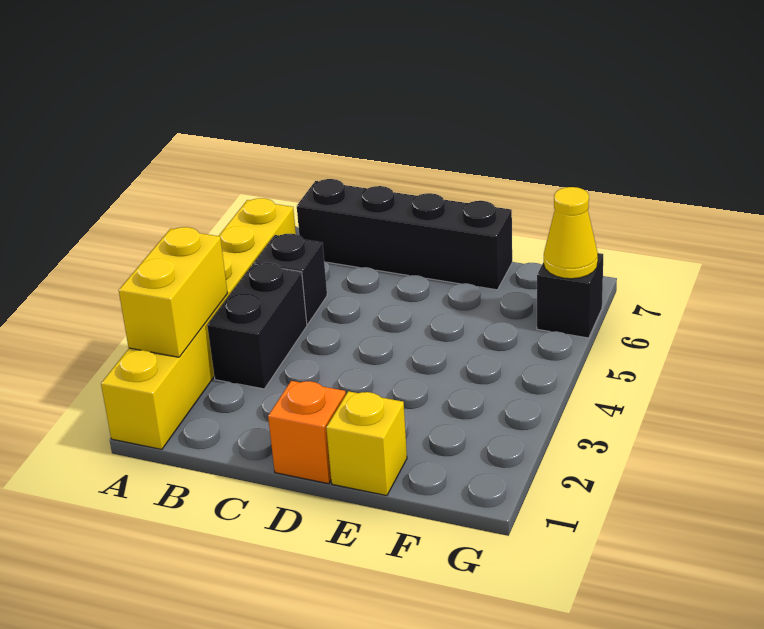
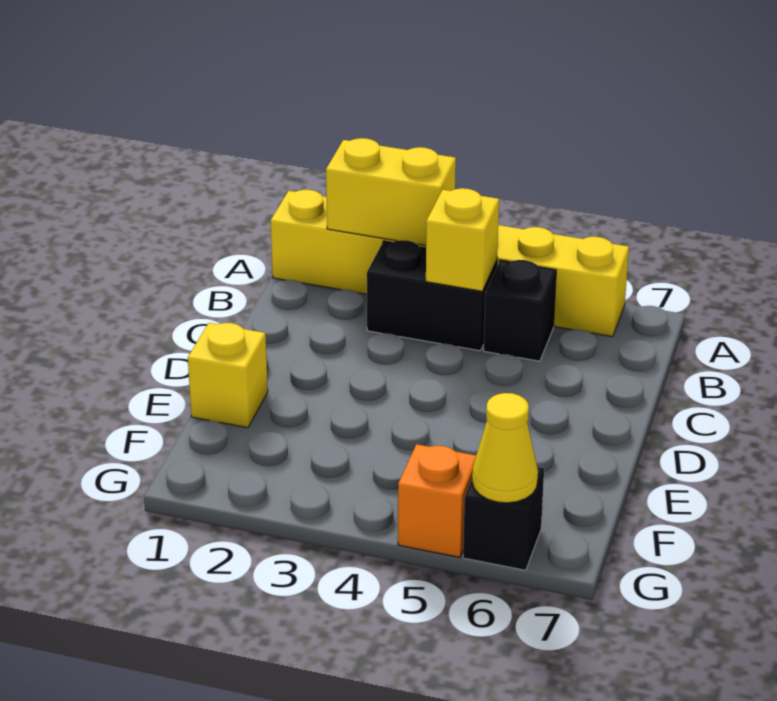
none -> yellow brick B4 level 2
black brick B7:E7 level 1 -> none
orange brick D1 level 1 -> orange brick G5 level 1

